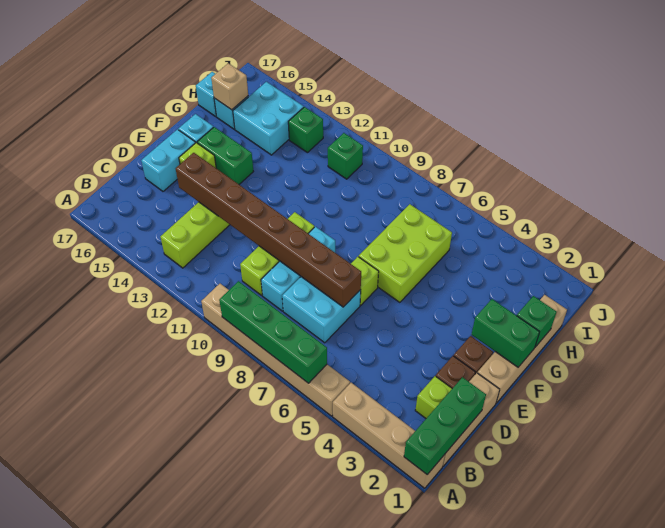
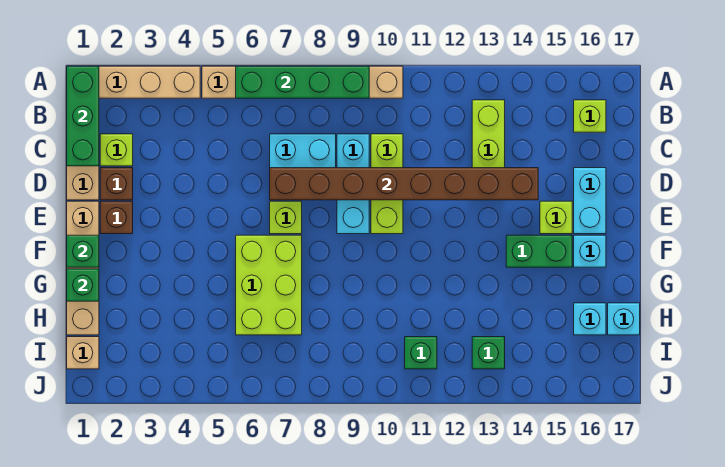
none -> lime brick B16 level 1
green brick F1:F2 level 2 -> green brick F1 level 2
cyan brick H14:I15 level 1 -> none
tan brick H16 level 2 -> tan brick I1 level 1

